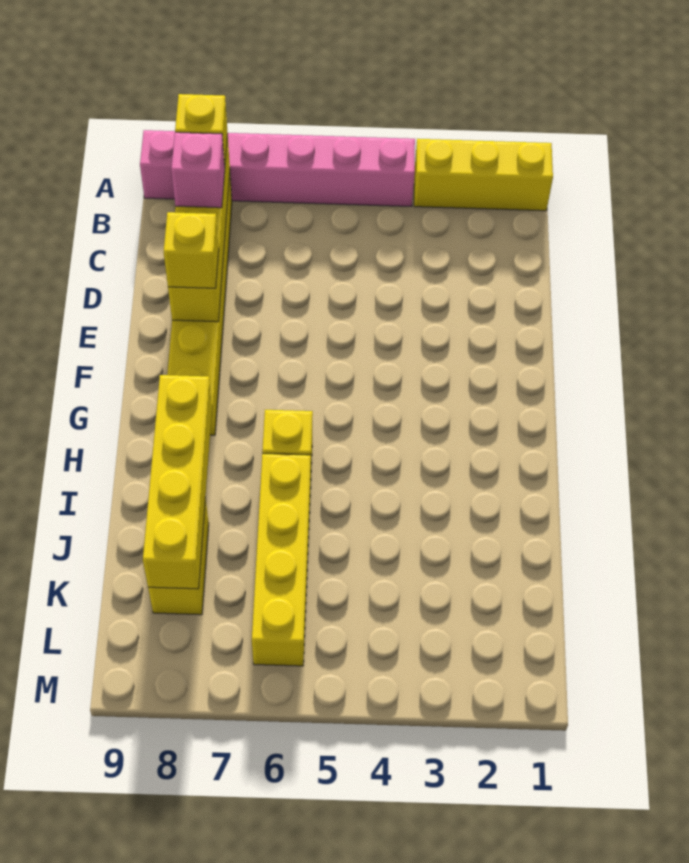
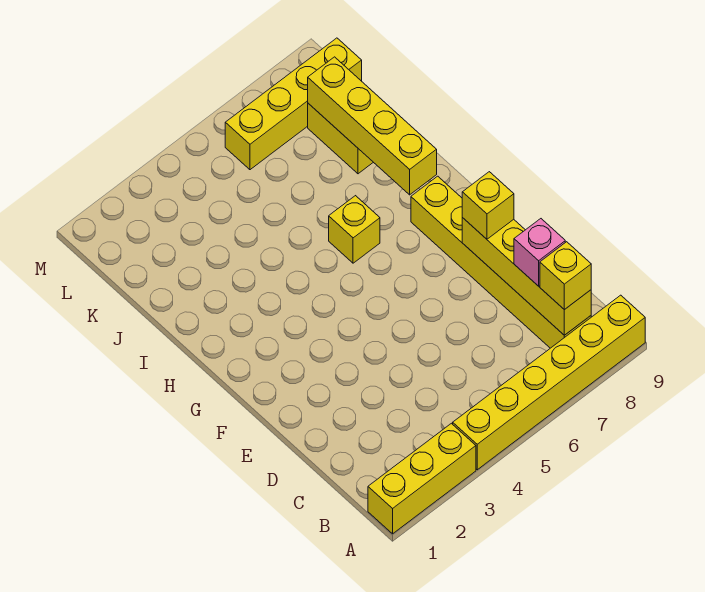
pink brick A4:A9 level 1 -> yellow brick A4:A9 level 1
yellow brick I6:L6 level 1 -> yellow brick L6:L9 level 1

